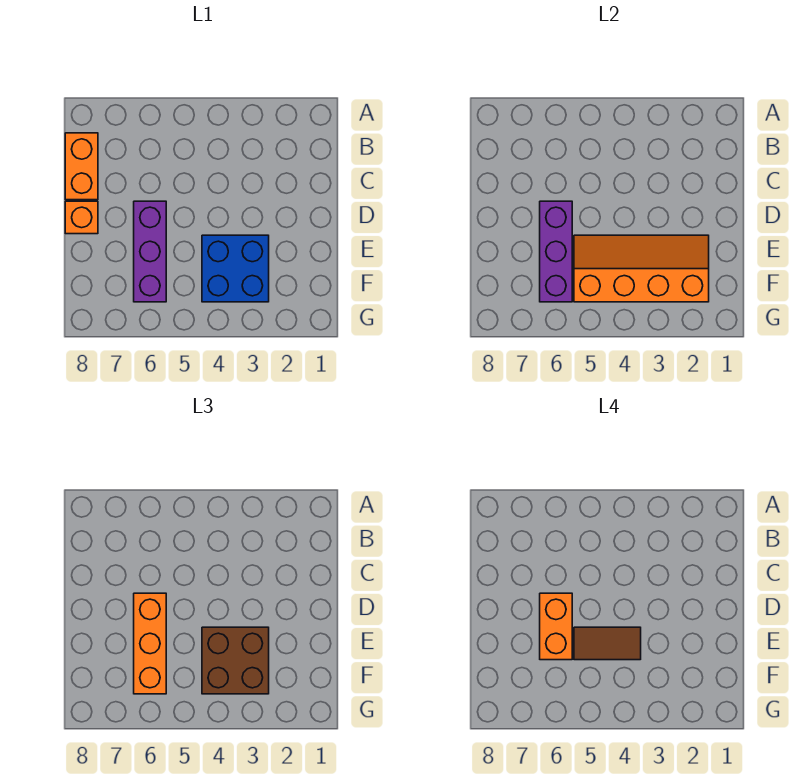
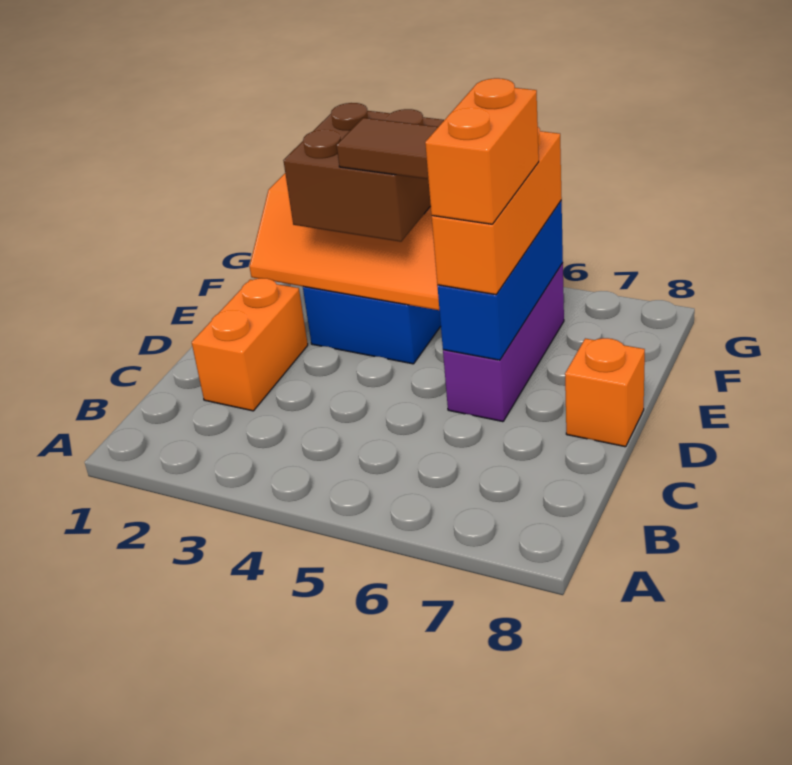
orange brick B8:C8 level 1 -> orange brick C2:D2 level 1
purple brick D6:F6 level 2 -> blue brick D6:F6 level 2

